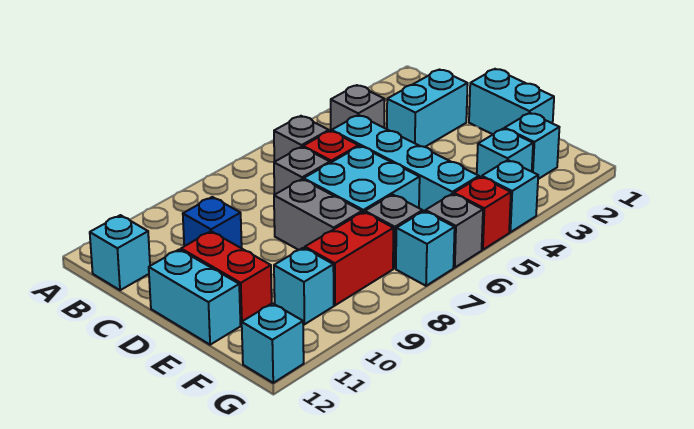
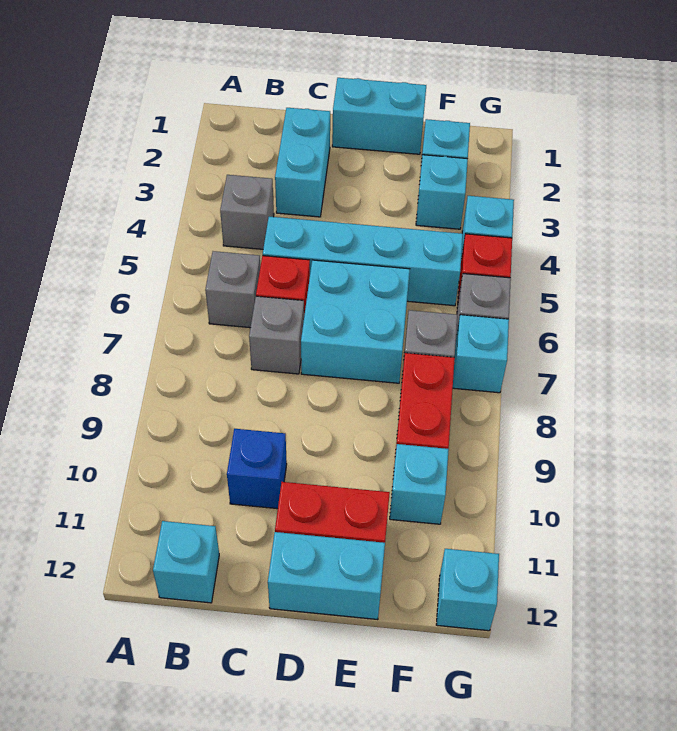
grey brick D8:E8 level 1 -> none

